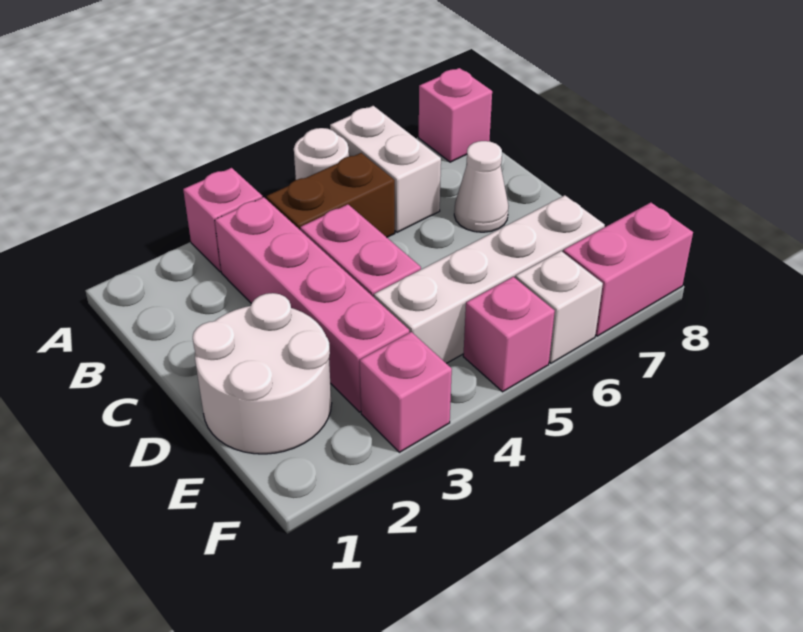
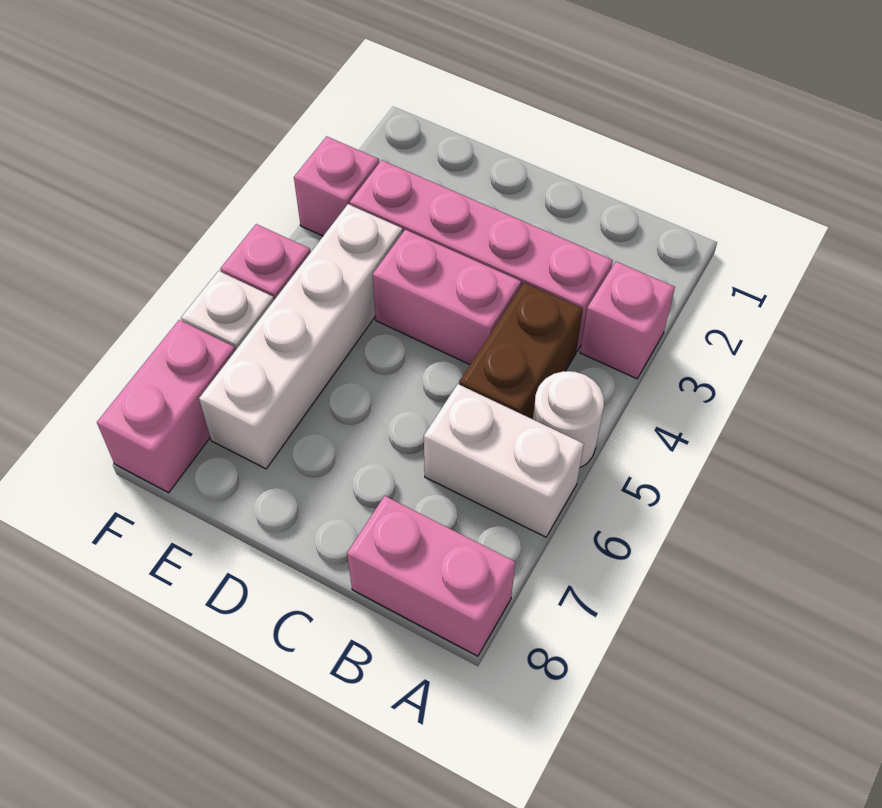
pink brick A8 level 1 -> pink brick A8:B8 level 1
white cone C7 level 1 -> none
white round brick D1:E2 level 1 -> none

